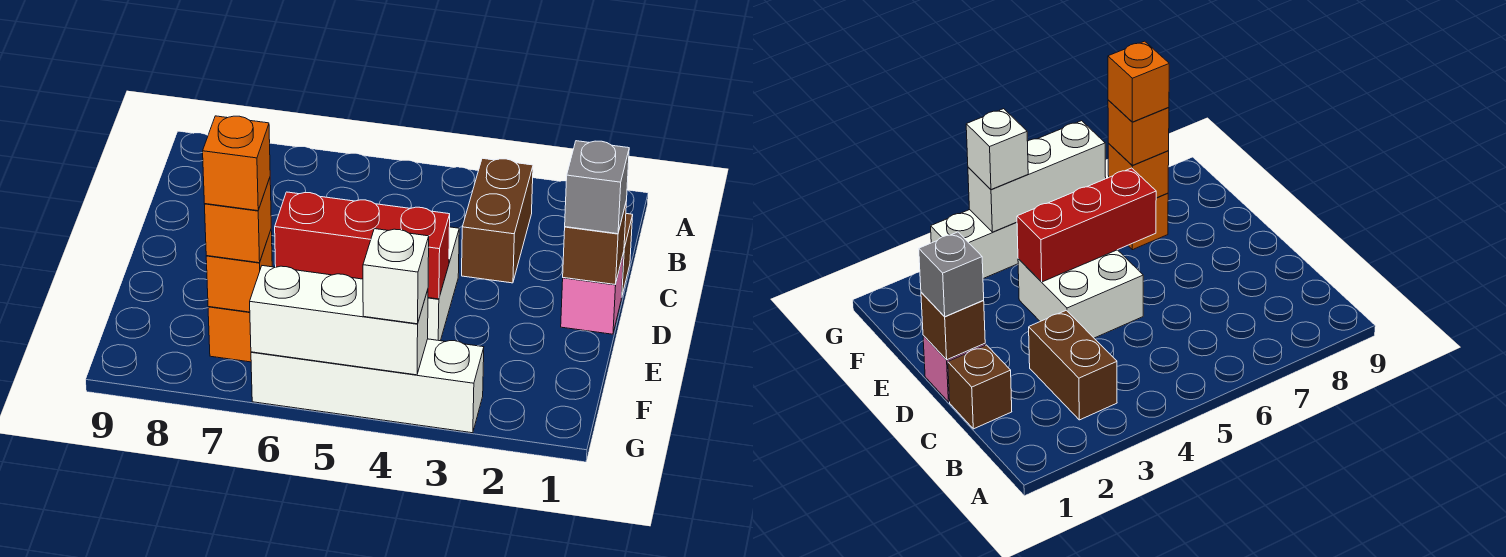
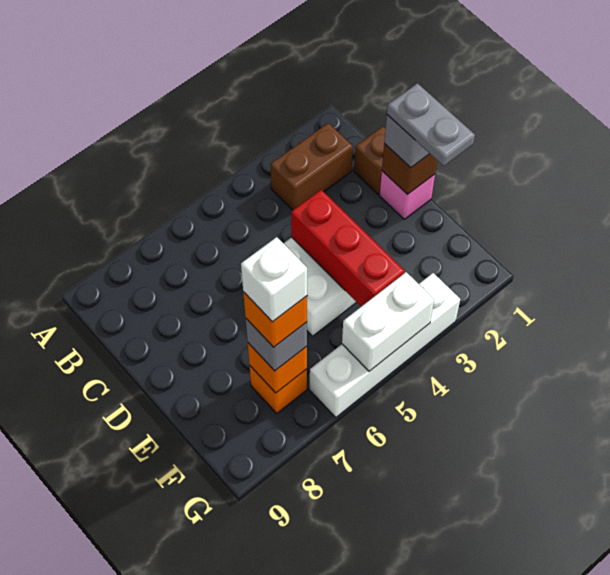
brown brick B3:C3 level 1 -> brown brick B2:B3 level 1
none -> grey plate D1:E1 level 4
red brick E4:E6 level 2 -> red brick D4:F4 level 2
orange brick F7 level 3 -> grey brick F7 level 3
white brick G4:G6 level 2 -> white brick G4:G5 level 2
white brick G4 level 3 -> white brick F7 level 5

